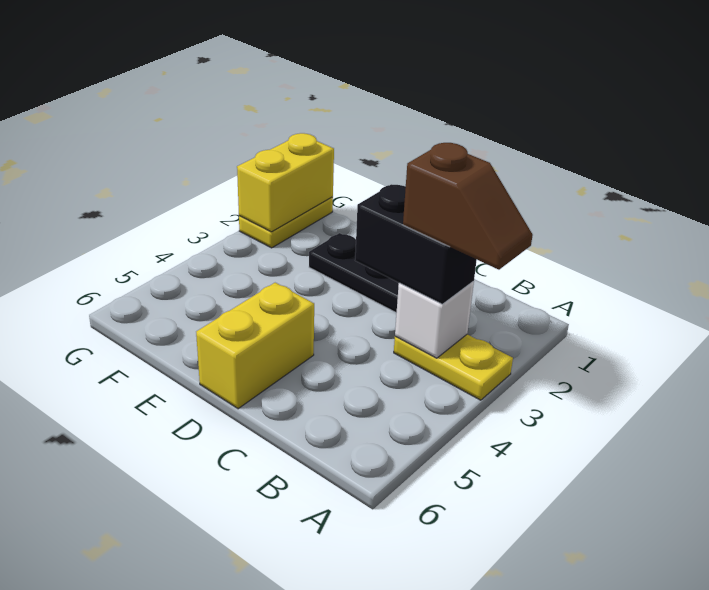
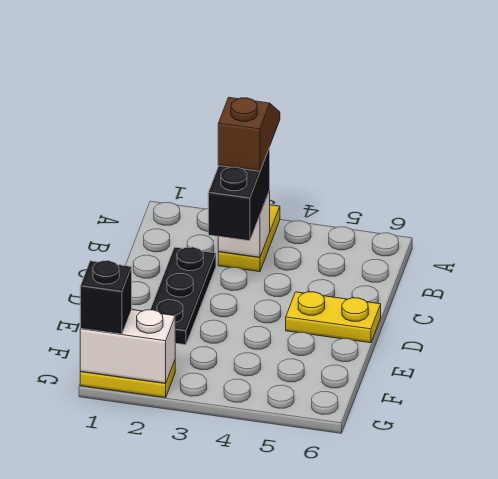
yellow brick D5:D6 level 1 -> yellow plate D5:D6 level 1
yellow brick G1:G2 level 2 -> white brick G1:G2 level 2
none -> black brick G1 level 3

